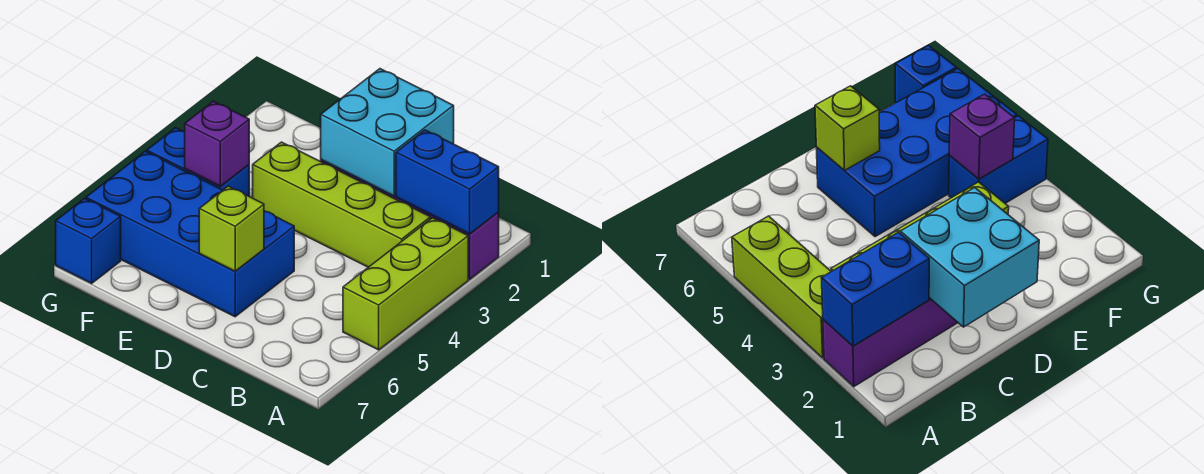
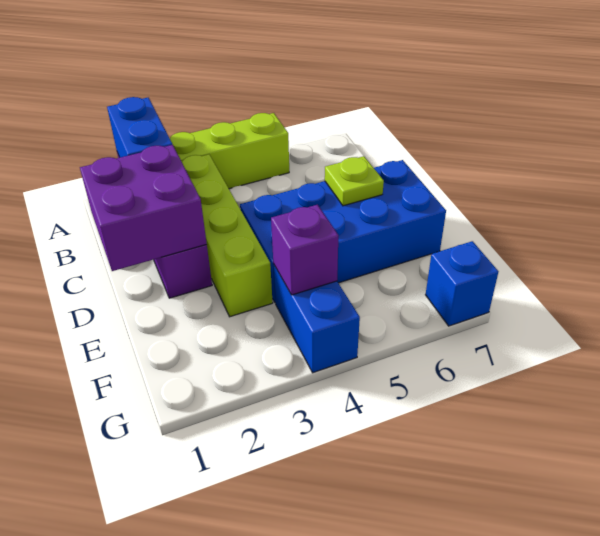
cyan brick C1:D2 level 2 -> purple brick C1:D2 level 2
blue brick D5:G6 level 1 -> blue brick D4:E7 level 1
lime brick D6 level 2 -> lime plate D6 level 2

